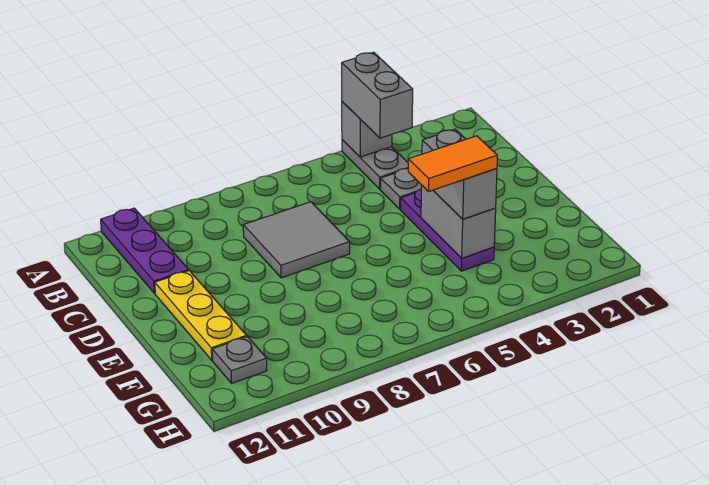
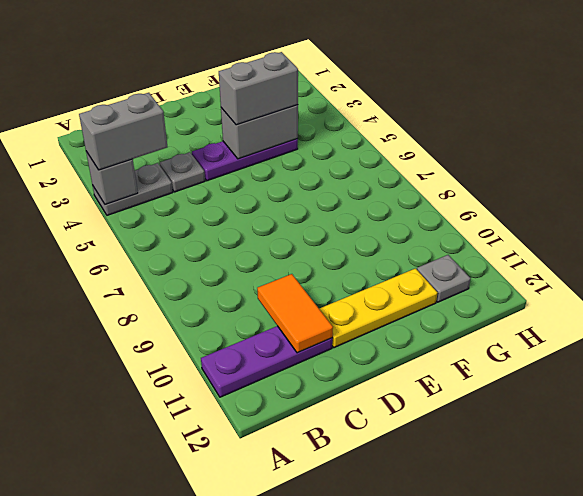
grey tile C7:D8 level 1 -> none
orange tile F4:F5 level 4 -> orange tile C10:C11 level 2

